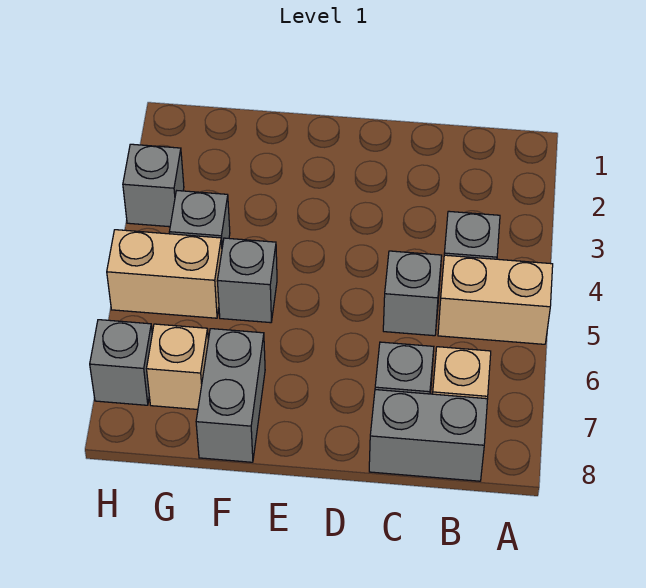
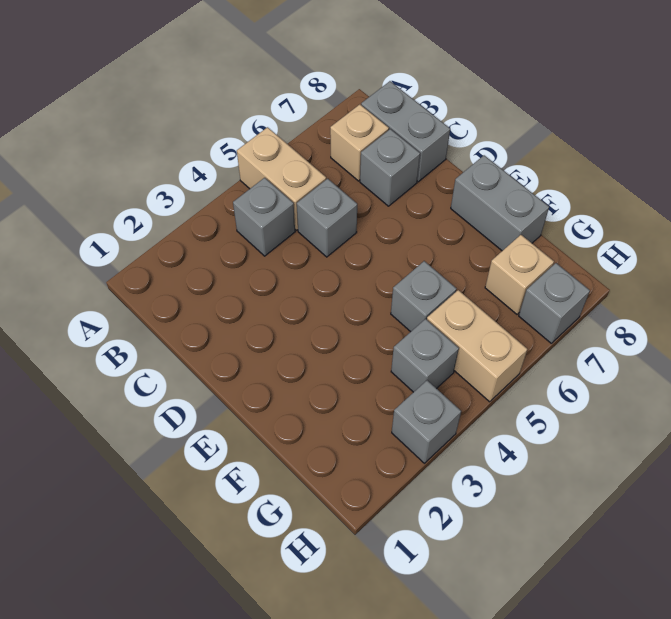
grey brick F7:F8 level 1 -> grey brick E8:F8 level 1

